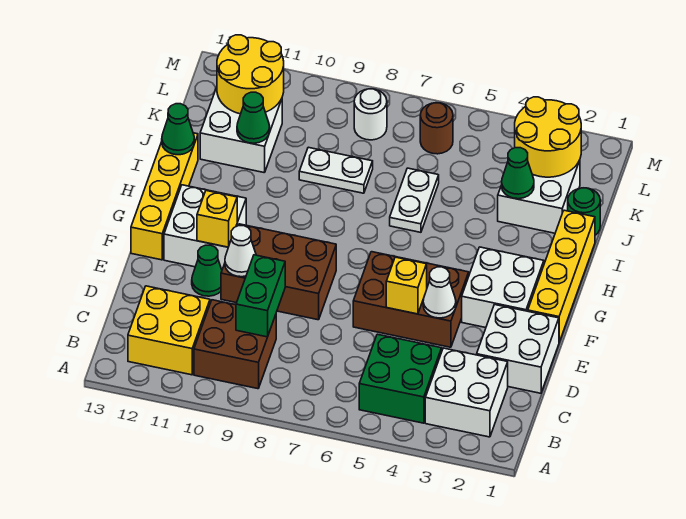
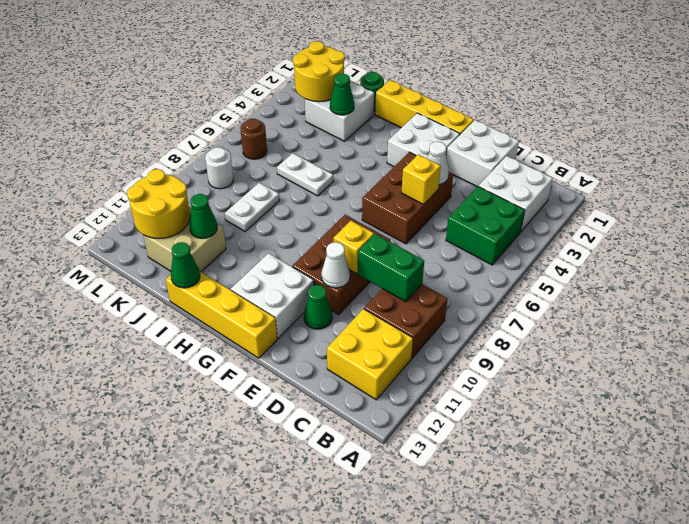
yellow brick F11 level 2 -> yellow brick E9 level 2
white brick J11:K12 level 1 -> tan brick J11:K12 level 1

